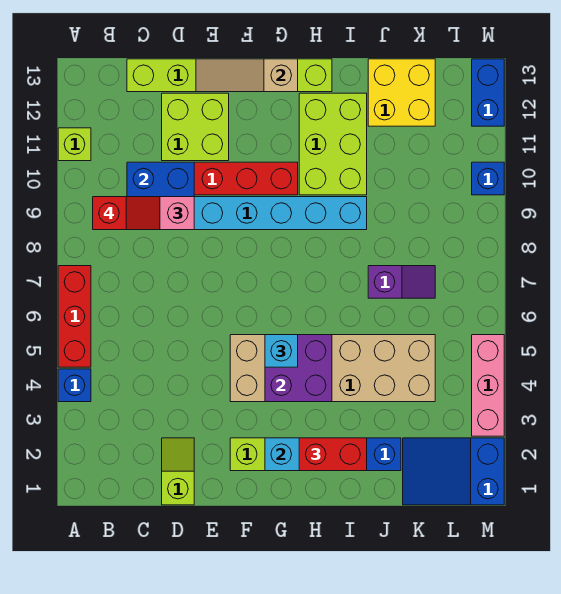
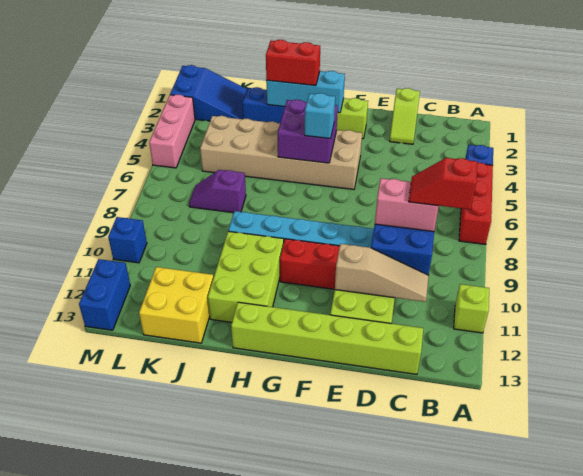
tan slope E13:G13 level 2 top G -> tan slope C11:E11 level 2 top E

